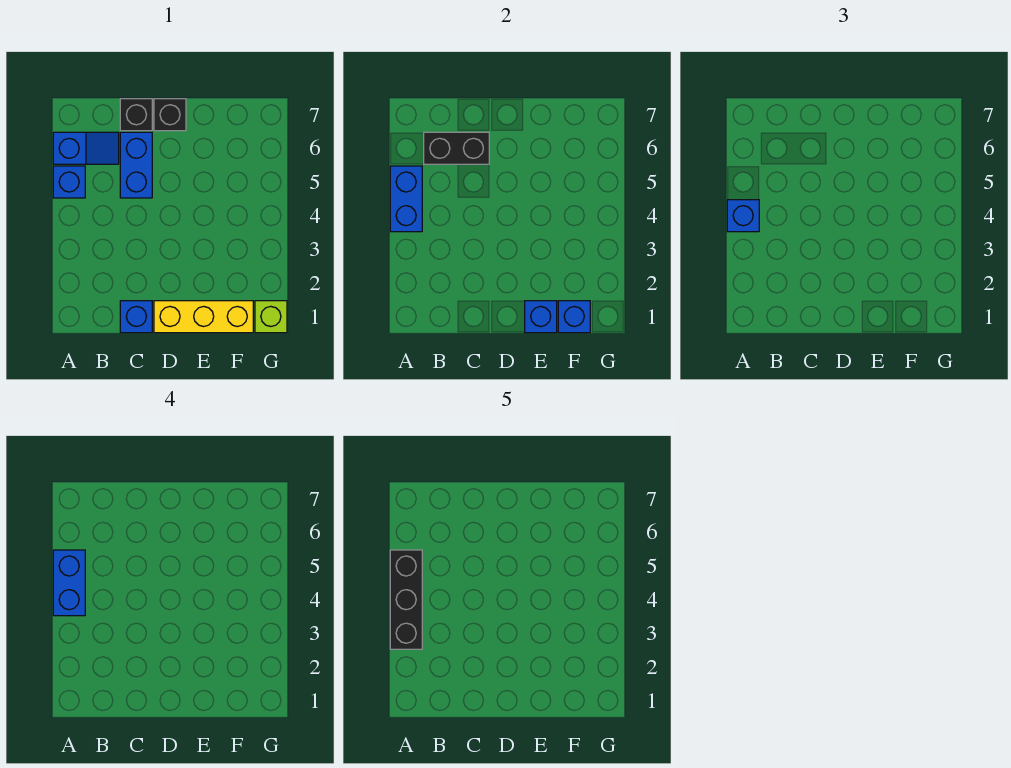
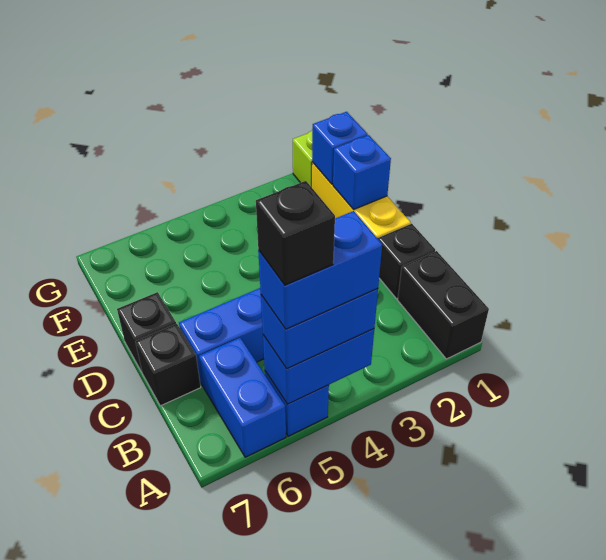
black brick A3:A5 level 5 -> black brick A5 level 5
blue brick A4 level 3 -> blue brick A4:A5 level 3
blue slope A6:B6 level 1 top A -> blue brick A6:B6 level 1
black brick B6:C6 level 2 -> black brick A1:B1 level 1
blue brick C1 level 1 -> black brick C1 level 1

